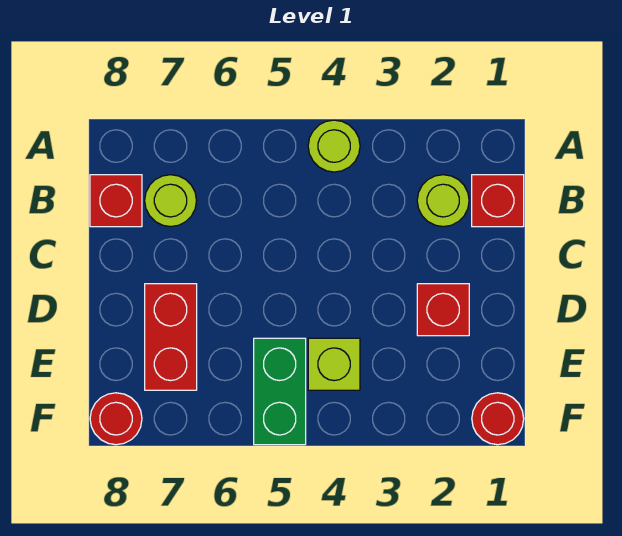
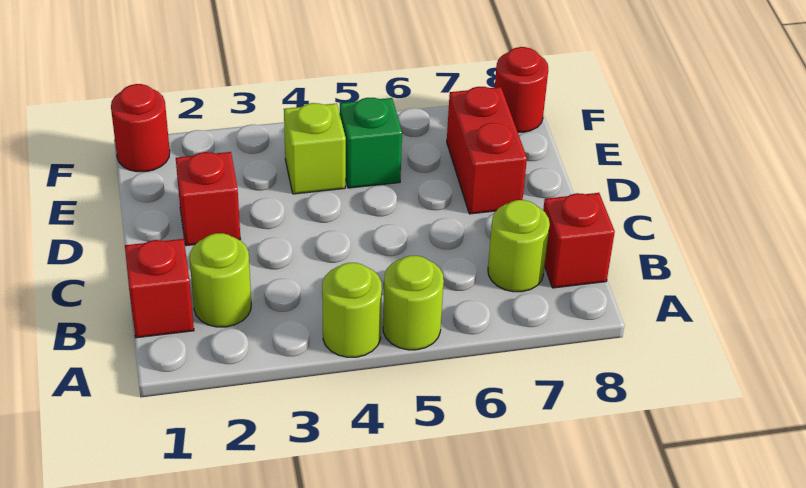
none -> lime round brick A5 level 1
green brick E5:F5 level 1 -> green brick E5 level 1

